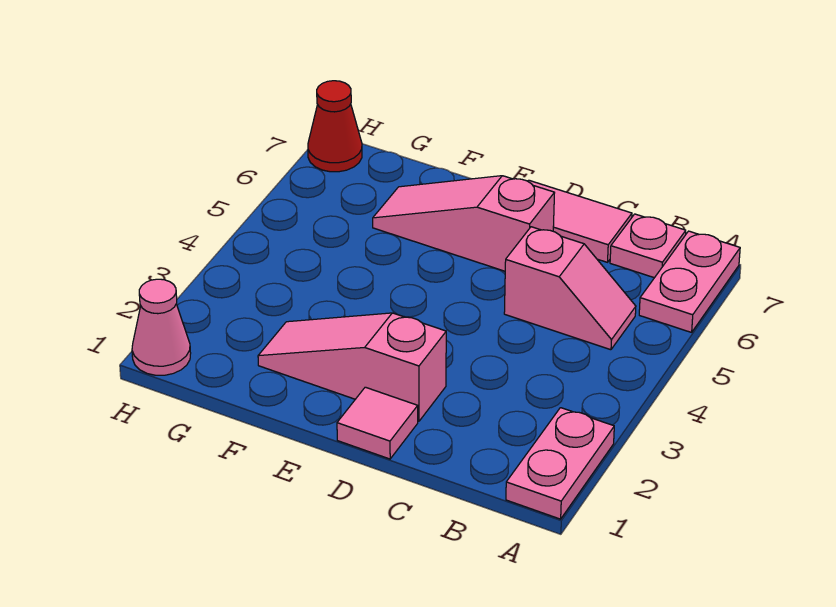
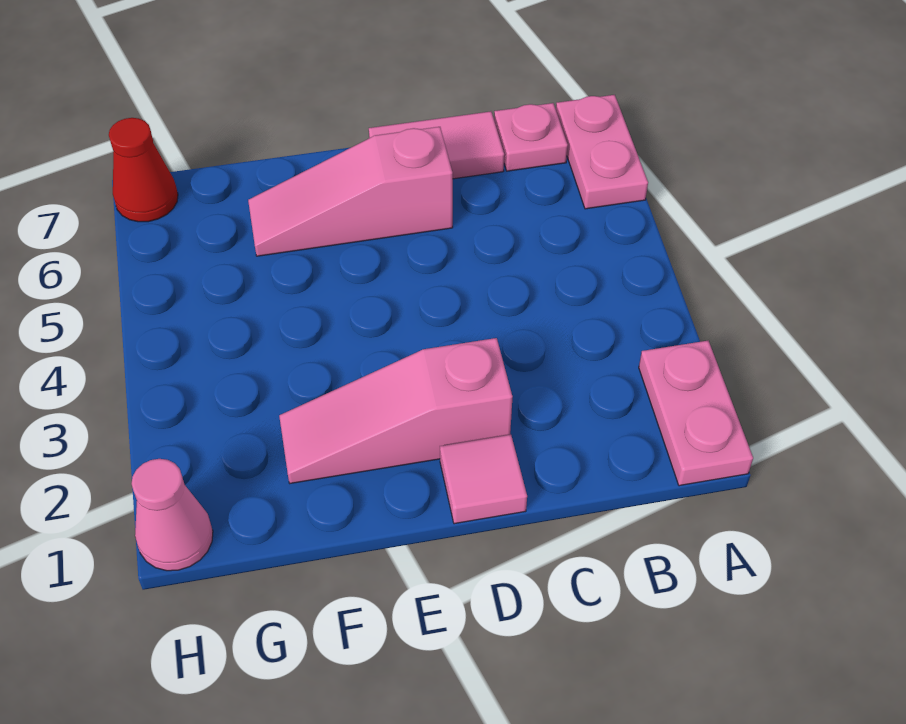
pink slope B5:C5 level 1 top C -> none

